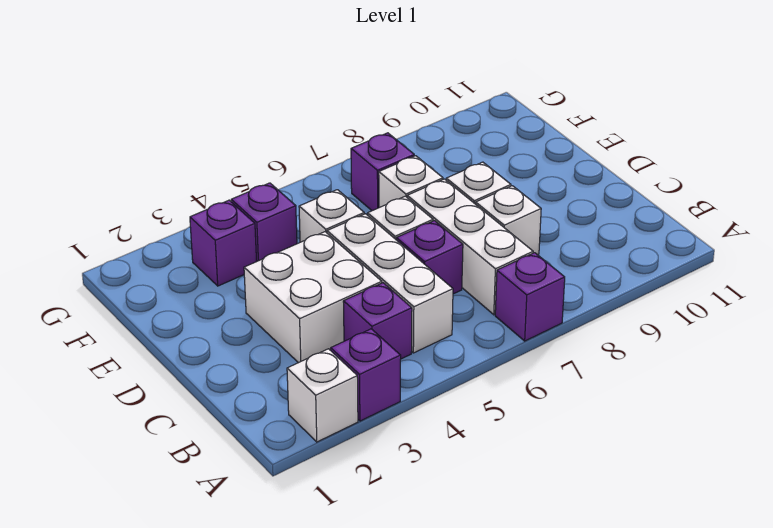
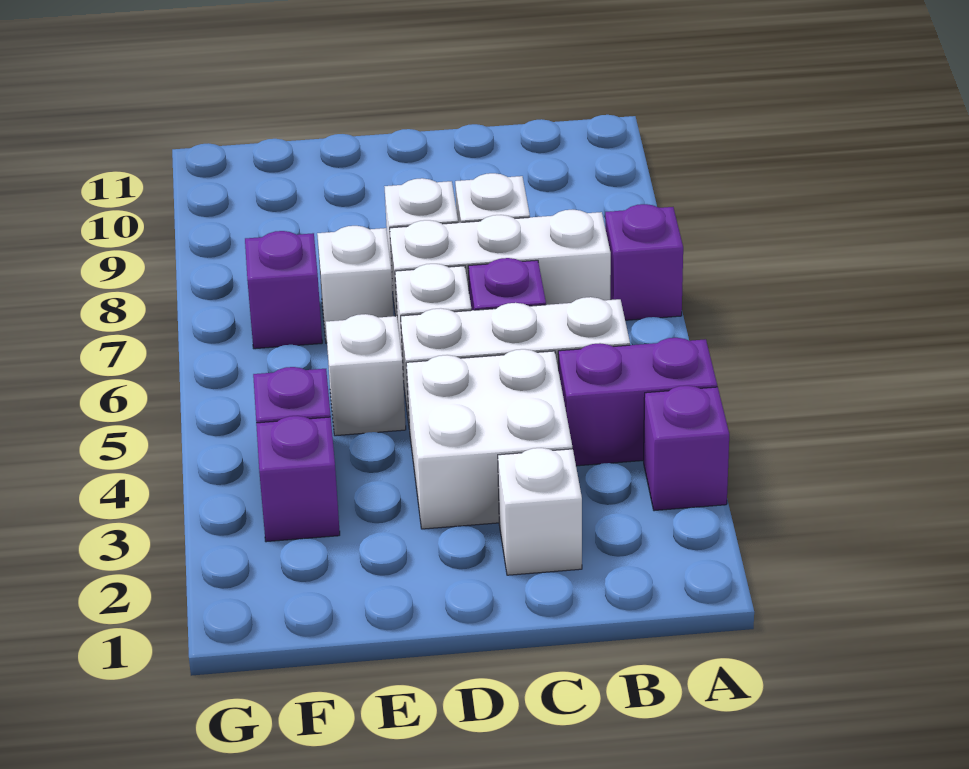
white brick A2 level 1 -> white brick C2 level 1
purple brick B4 level 1 -> purple brick A4:B4 level 1

